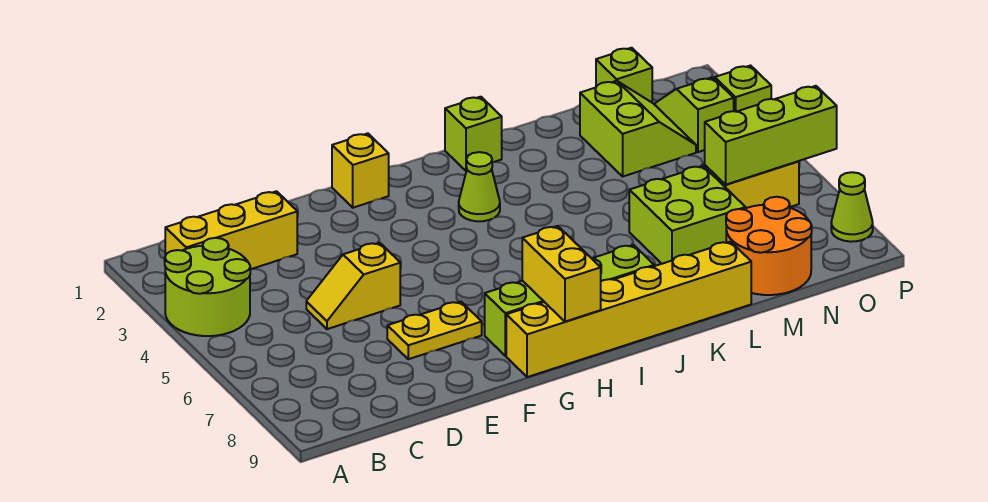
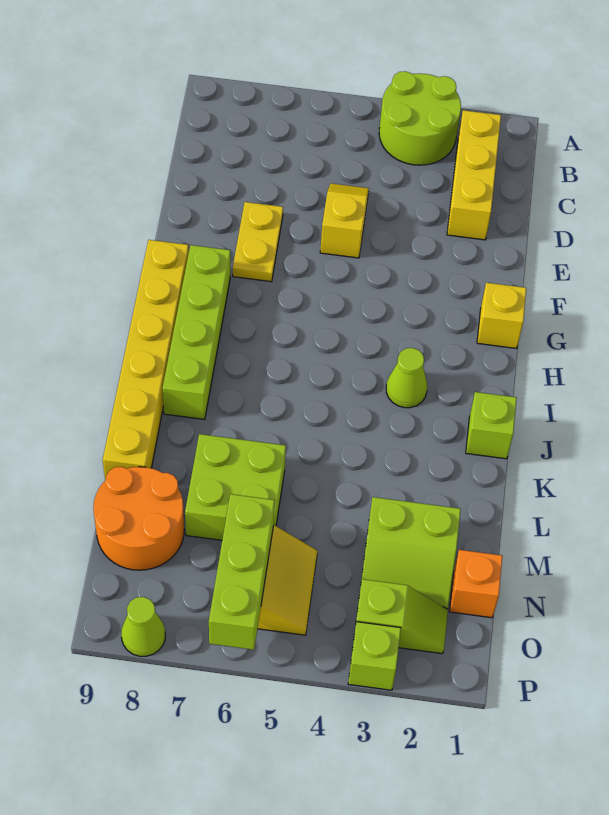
yellow brick H8:H9 level 2 -> none
lime brick N1 level 1 -> orange brick N1 level 1

